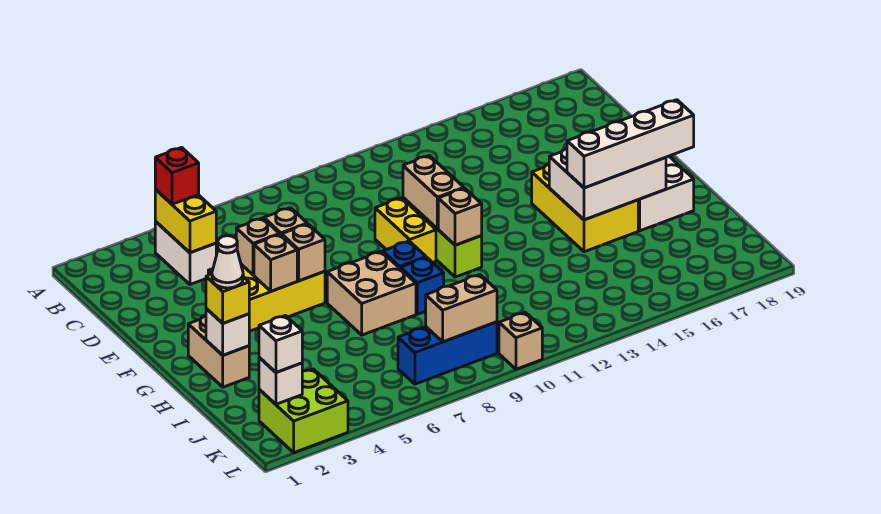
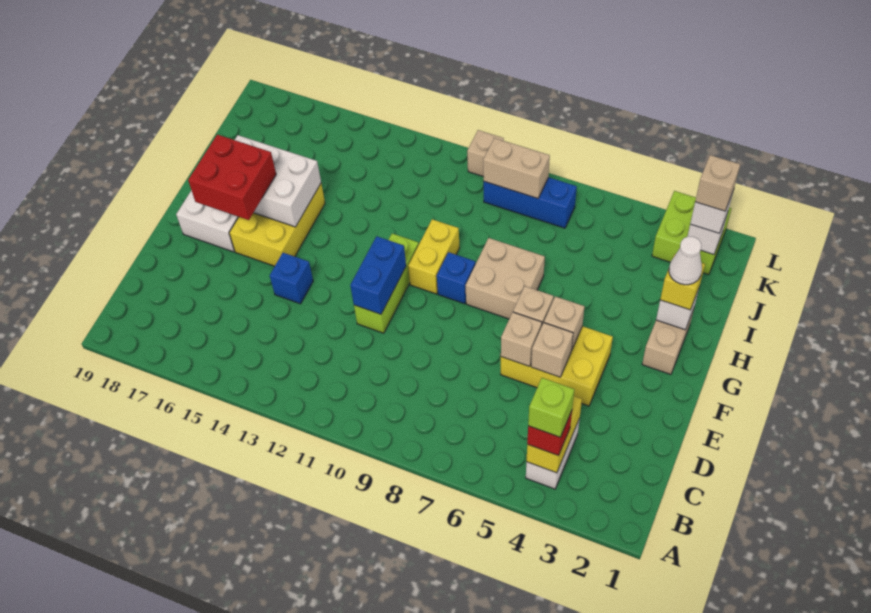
none -> lime brick B4 level 4
yellow brick E10:F10 level 1 -> yellow brick G10:H10 level 1
tan brick E11:F11 level 2 -> blue brick E11:F11 level 2
none -> red brick F16:G17 level 3
tan brick G11 level 2 -> tan brick K2 level 4
blue brick H9 level 1 -> blue brick E14 level 1
white brick H15:H18 level 3 -> none

